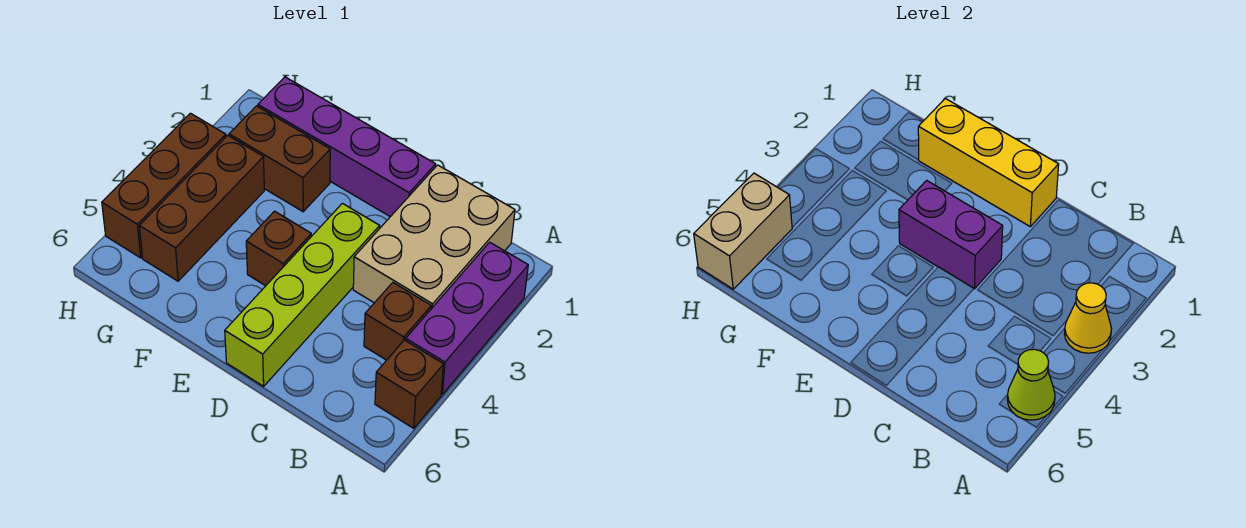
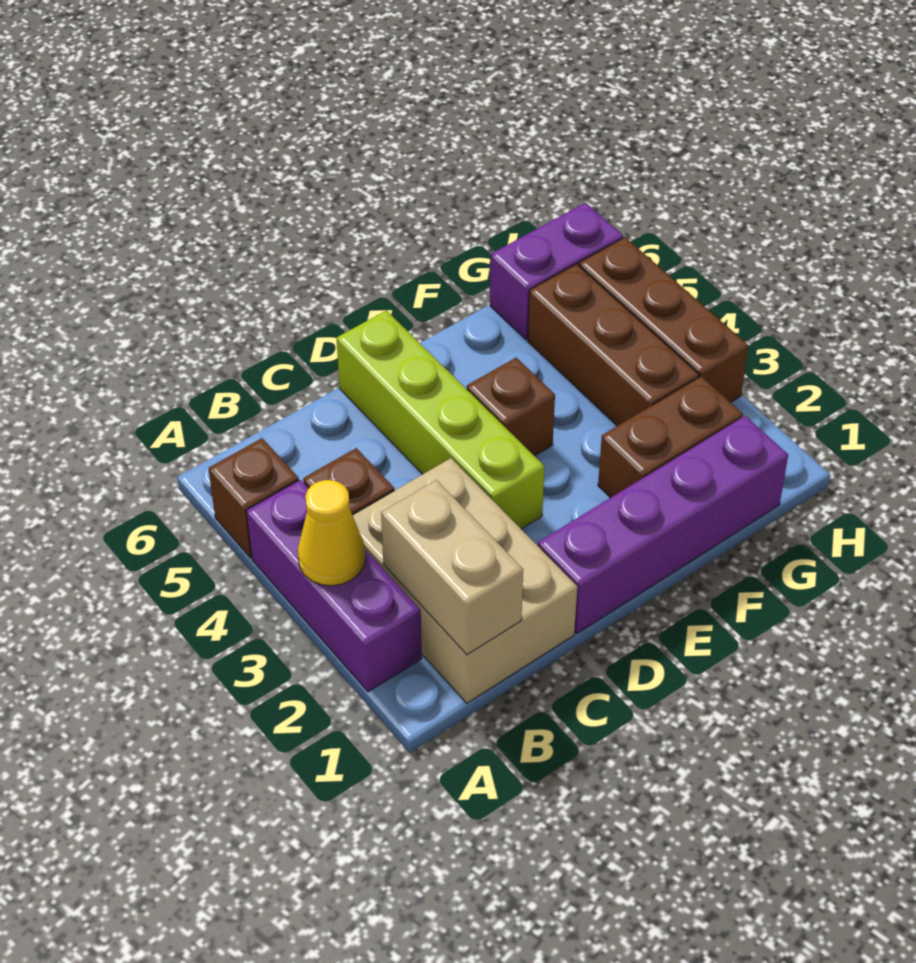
lime cone A5 level 2 -> none
yellow brick D1:F1 level 2 -> none
purple brick D3:E3 level 2 -> purple brick G6:H6 level 1
tan brick H5:H6 level 2 -> tan brick B1:B2 level 2

